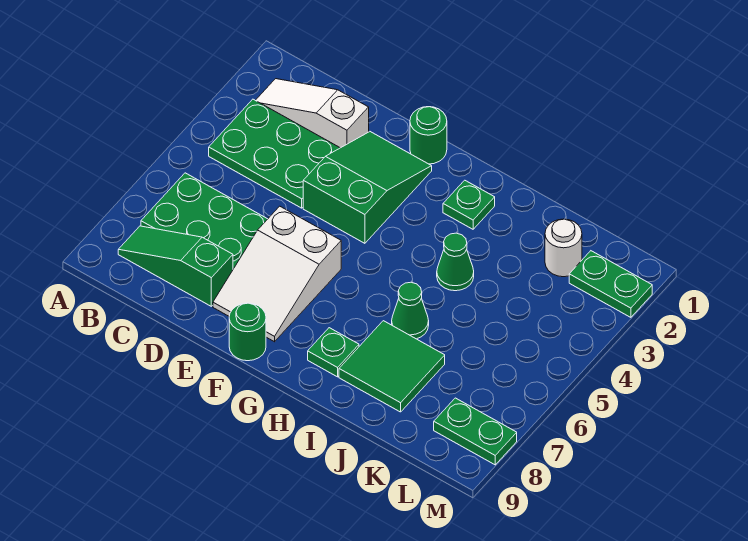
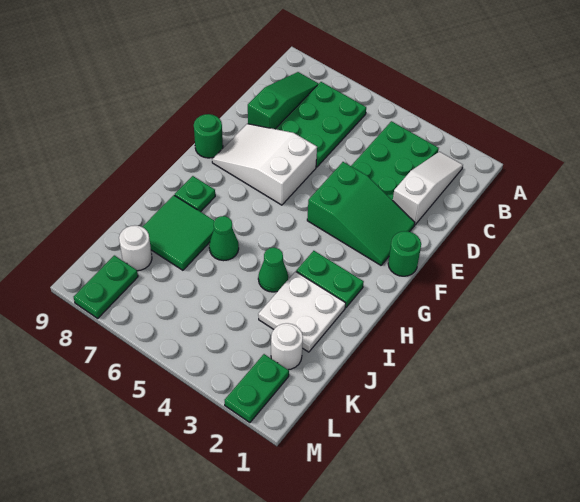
green plate H2 level 1 -> green plate H2:H3 level 1
none -> white plate I2:J3 level 1
none -> white round brick K8 level 1

